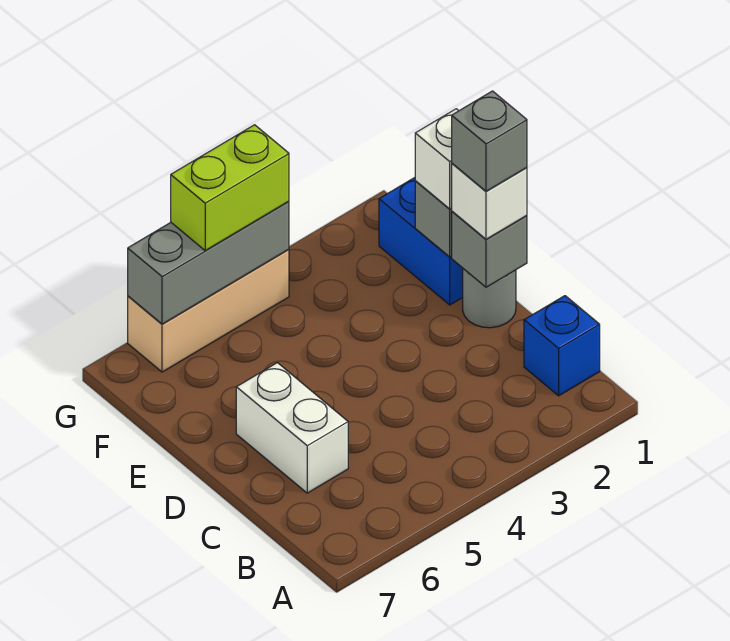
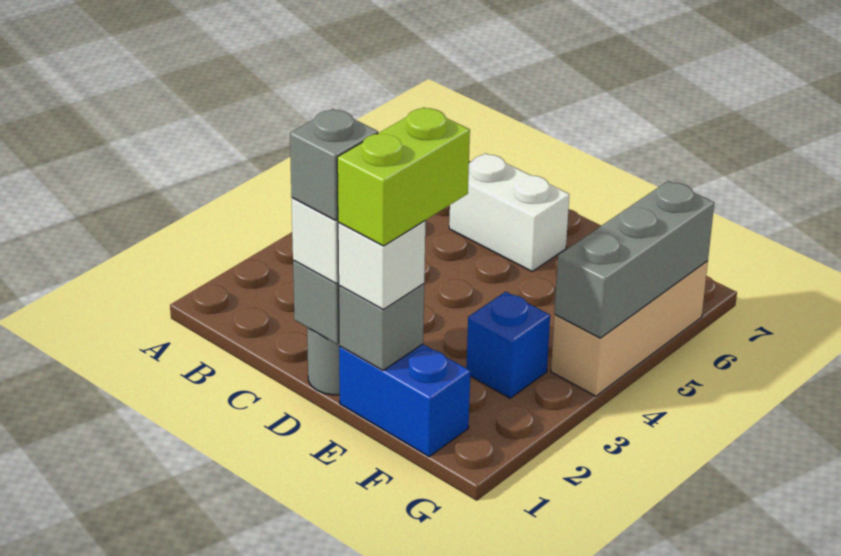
blue brick B1 level 1 -> blue brick F3 level 1
lime brick G4:G5 level 3 -> lime brick E1:E2 level 4

